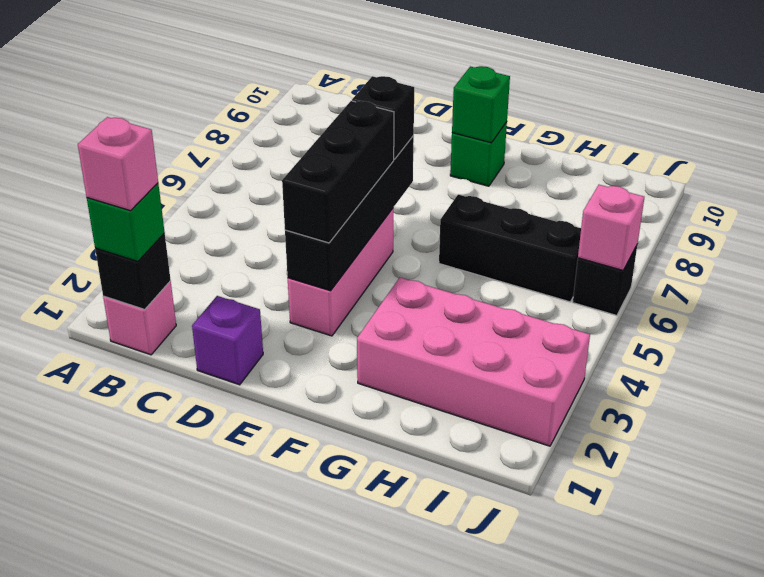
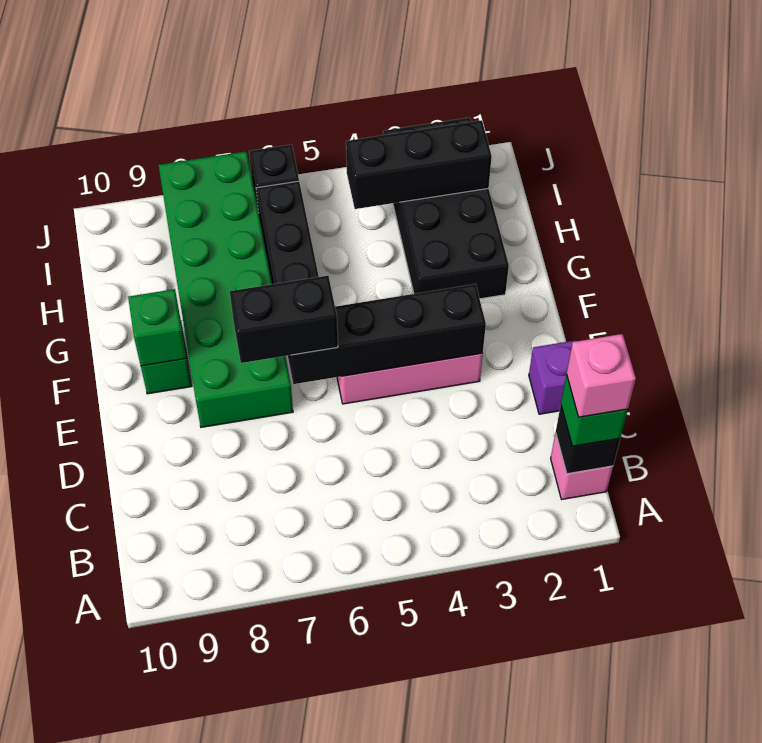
black brick E3:E5 level 3 -> black brick I2:I4 level 2
black brick E6 level 3 -> black brick E6:E7 level 3
none -> green brick E7:J8 level 1
pink brick G2:J3 level 1 -> black brick G2:J3 level 1
pink brick J6 level 2 -> none

